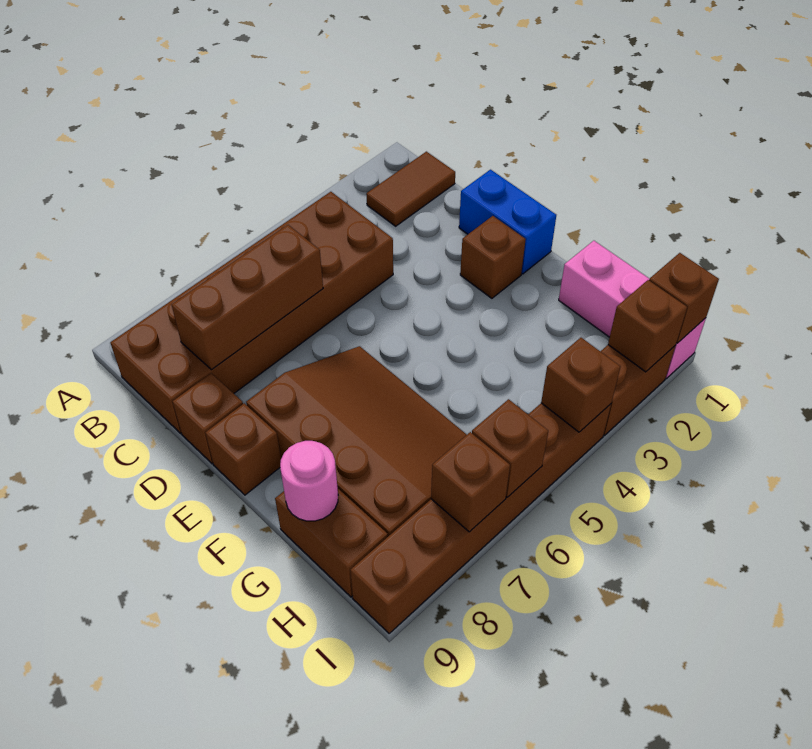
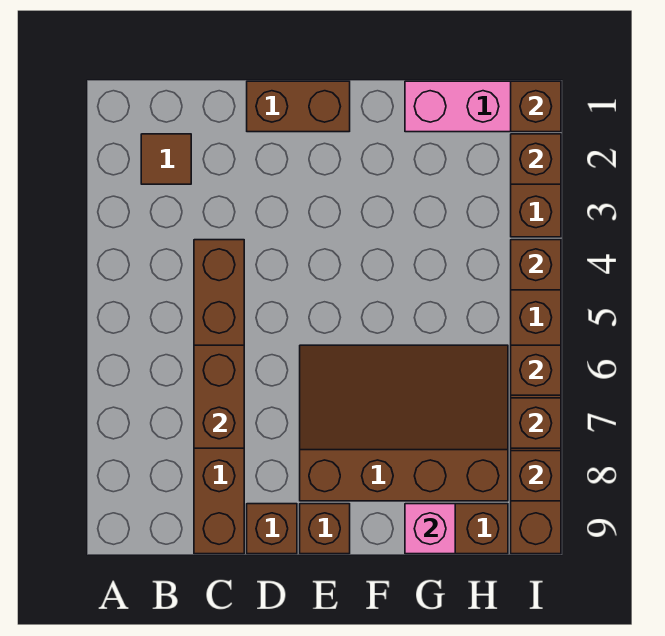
brown tile B1:B2 level 1 -> brown tile B2 level 1
brown brick B4:C9 level 1 -> brown brick C4:C9 level 1
brown brick C6:C8 level 2 -> brown brick C6:C7 level 2
blue brick D1:E1 level 1 -> brown brick D1:E1 level 1
brown brick E2 level 1 -> brown brick I8 level 2
pink round brick G9 level 2 -> pink brick G9 level 2

